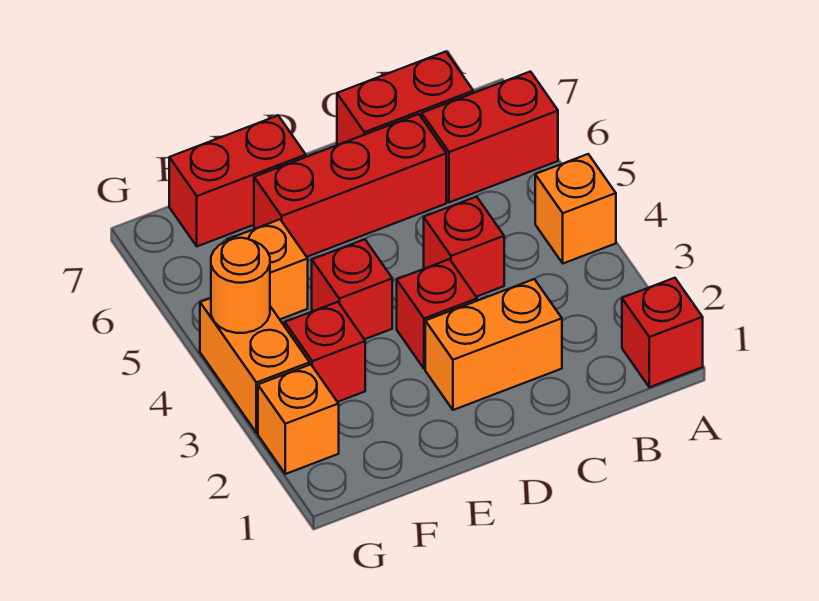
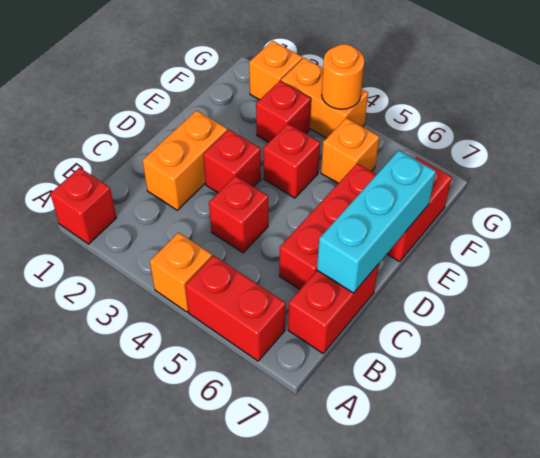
red brick A6:B6 level 1 -> red brick A5:A6 level 1
none -> cyan brick C7:E7 level 2

